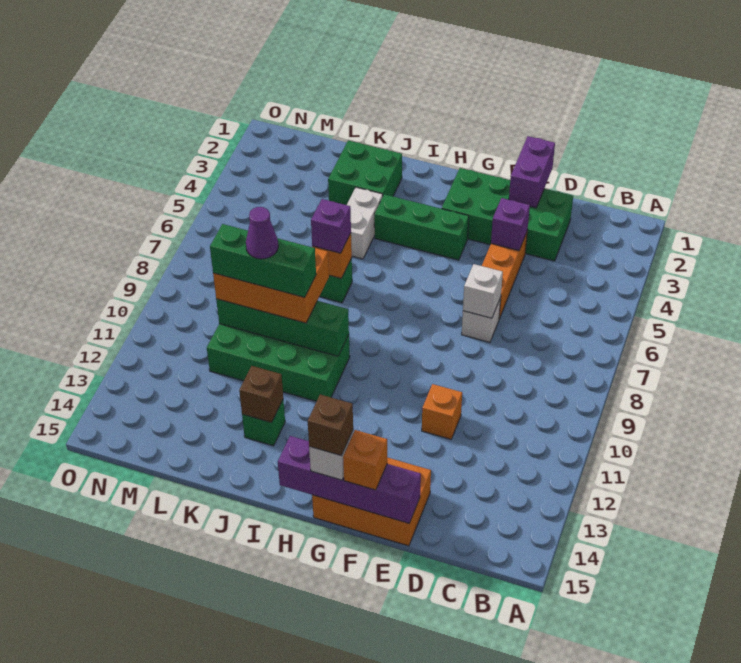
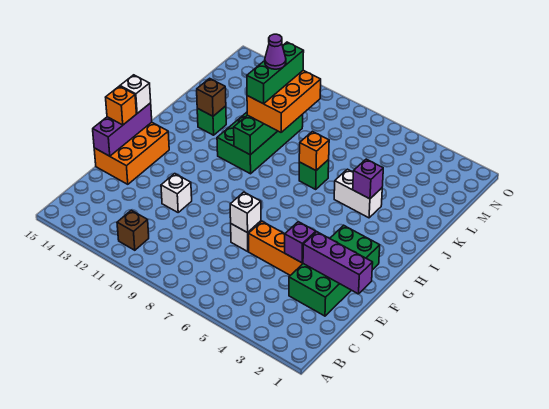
purple brick E1:E2 level 2 -> purple brick E1:E3 level 2
orange brick E11 level 1 -> white brick E11 level 1
purple brick E15:H15 level 2 -> purple brick E15:G15 level 2
green brick G4:I4 level 1 -> none
brown brick G15 level 4 -> brown brick B11 level 1
green brick J2:K3 level 1 -> none
purple brick J7 level 3 -> purple brick J4 level 2

